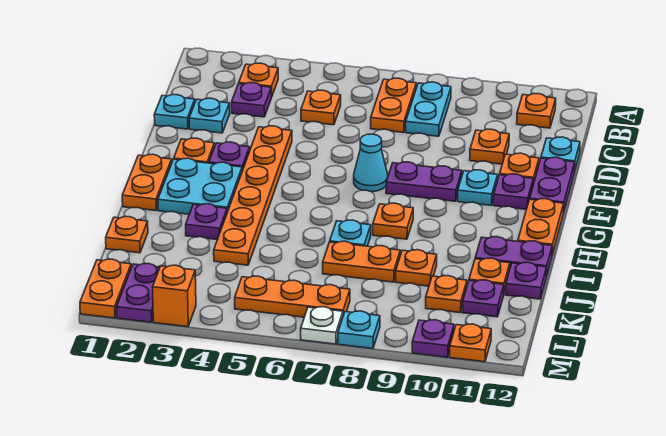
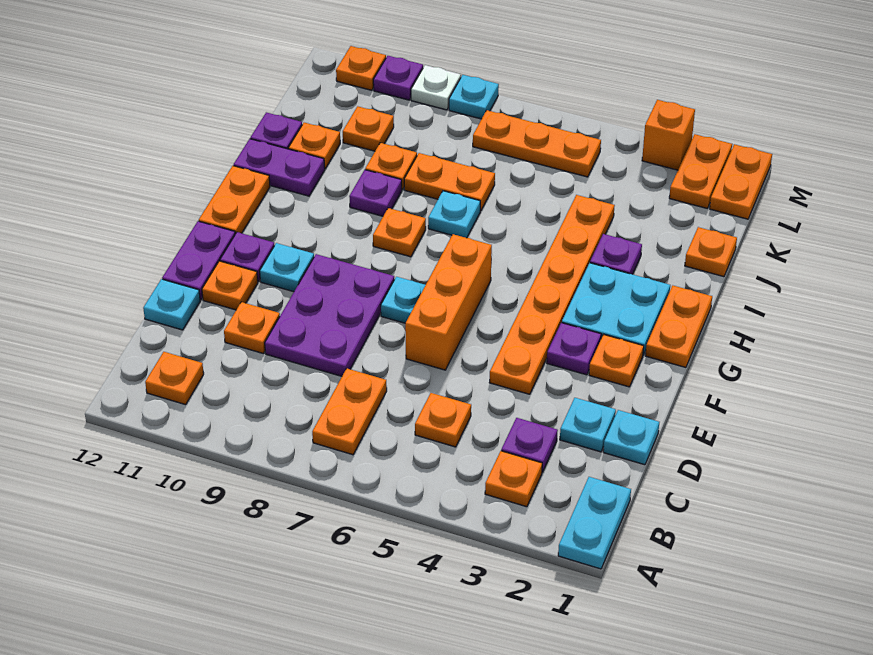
cyan plate B8:C8 level 1 -> cyan plate A1:B1 level 1
none -> orange brick E6:G6 level 1
cyan cone F7 level 1 -> cyan plate F7 level 1
purple plate F8:F9 level 1 -> purple plate D8:F9 level 1
purple plate K11 level 1 -> purple plate I9 level 1
purple plate L2:M2 level 1 -> orange plate L2:M2 level 1
white plate M7 level 1 -> white plate M9 level 1

